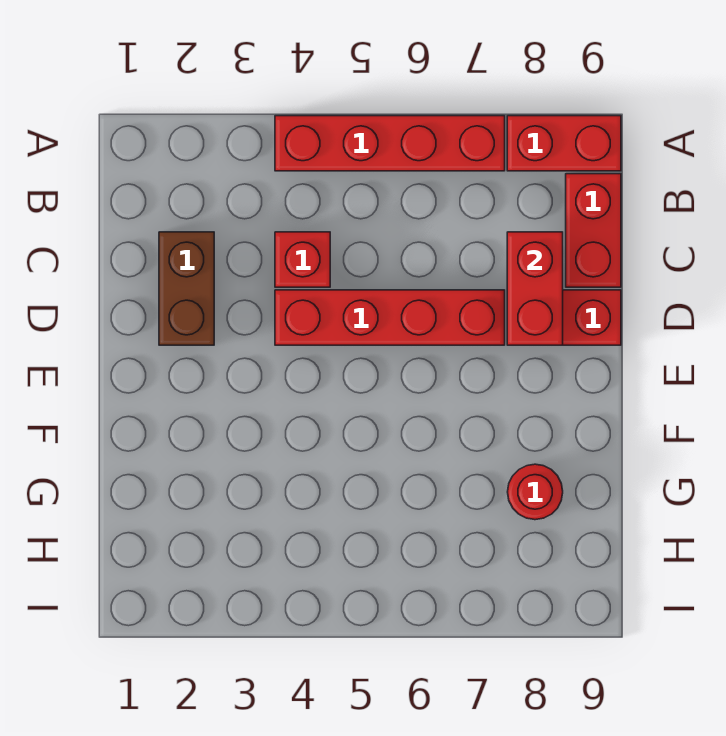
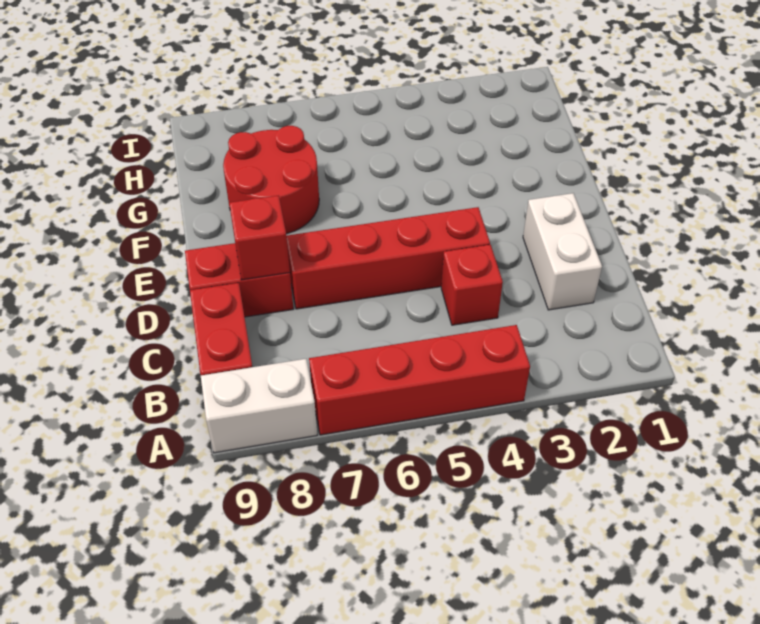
red brick A8:A9 level 1 -> white brick A8:A9 level 1
brown brick C2:D2 level 1 -> white brick C2:D2 level 1
red brick C8:D8 level 2 -> red brick D8 level 2
red round brick G8 level 1 -> red round brick F7:G8 level 1

